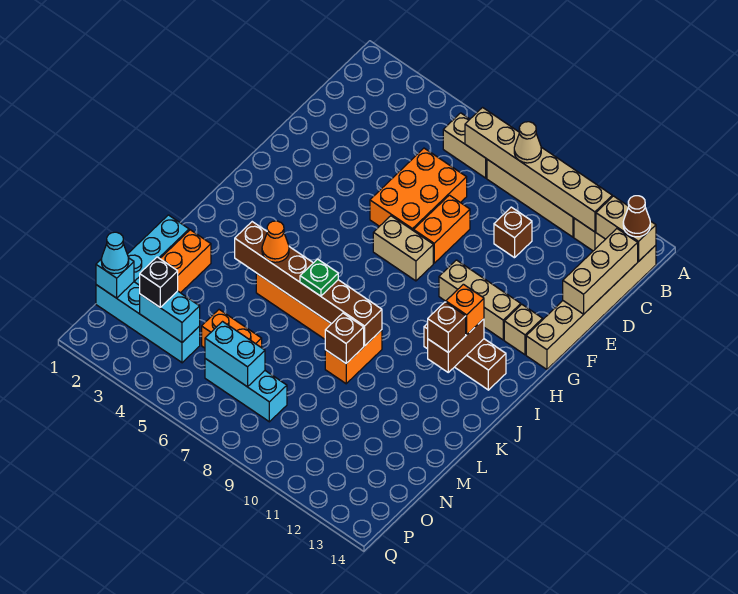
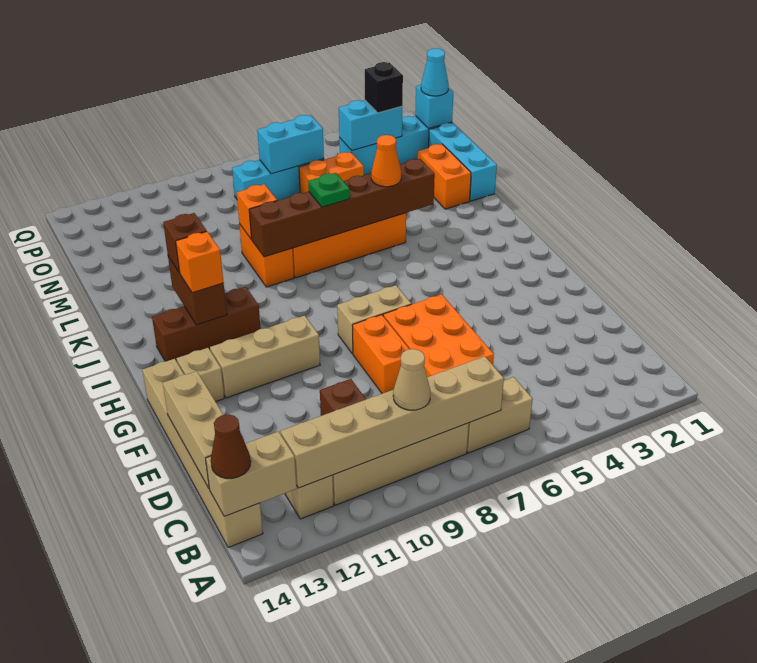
brown brick L9 level 2 -> orange brick L9 level 2

